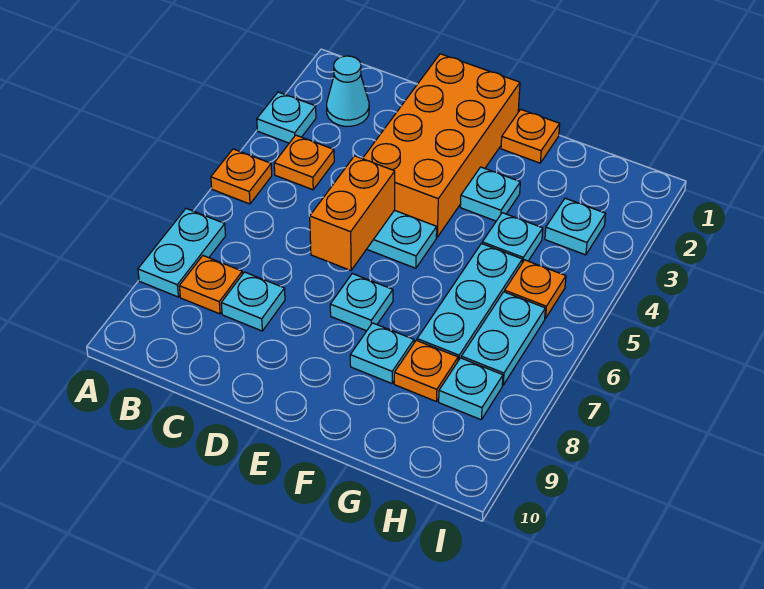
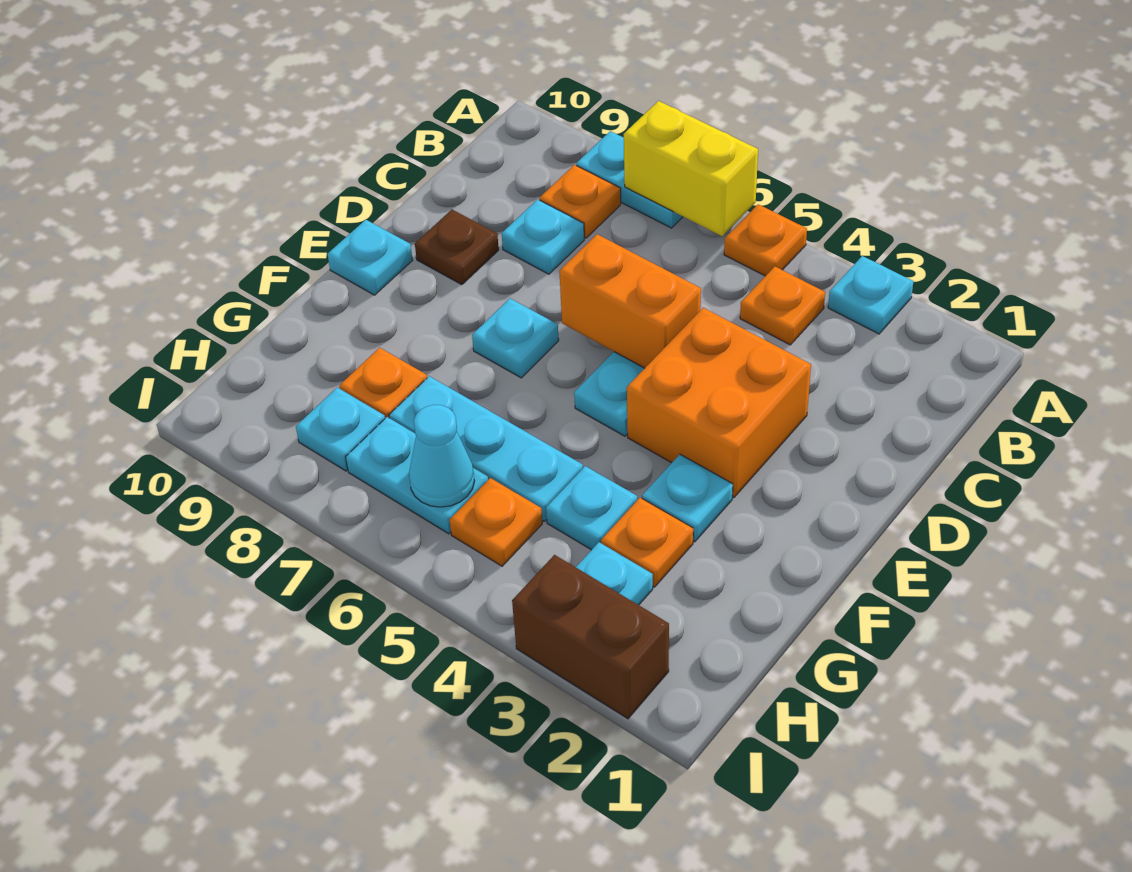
none -> yellow brick A6:A7 level 2
cyan cone B2 level 1 -> cyan cone H6 level 2
orange brick D1:E4 level 1 -> orange brick D3:E4 level 1
none -> brown plate D9 level 1
orange plate F1 level 1 -> orange plate G3 level 1
cyan plate F8 level 1 -> cyan plate E10 level 1
none -> brown brick I2:I3 level 1

